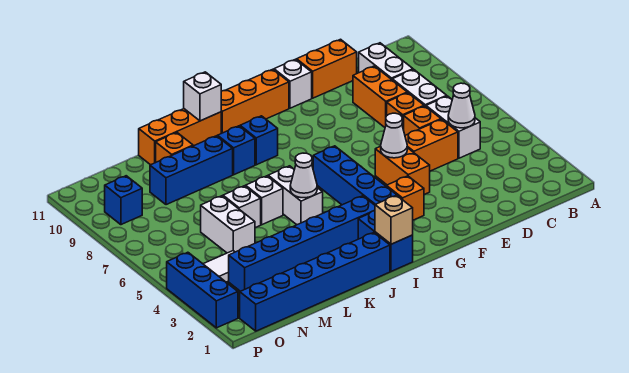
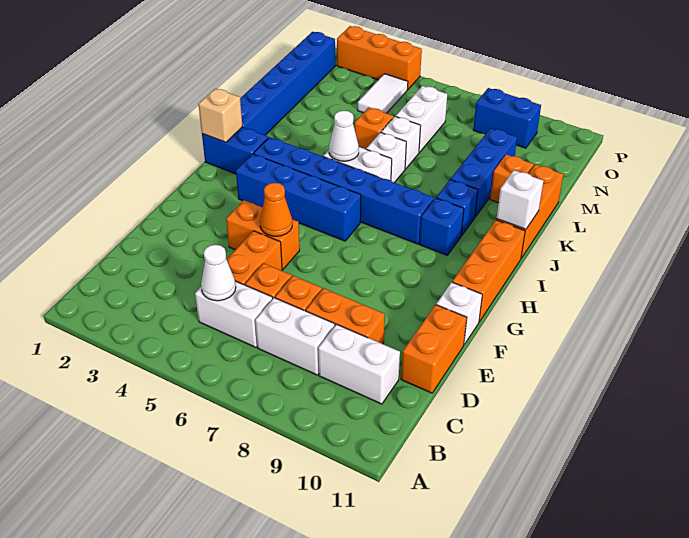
white cone F5 level 2 -> orange cone F5 level 2
orange brick G3 level 1 -> orange brick L5 level 1
blue brick I3:N3 level 1 -> blue brick I3:I8 level 1
white brick M5:M6 level 1 -> white brick M6:N6 level 1
blue brick O9 level 1 -> blue brick O8:O9 level 1
blue brick P2:P4 level 1 -> orange brick P2:P4 level 1

